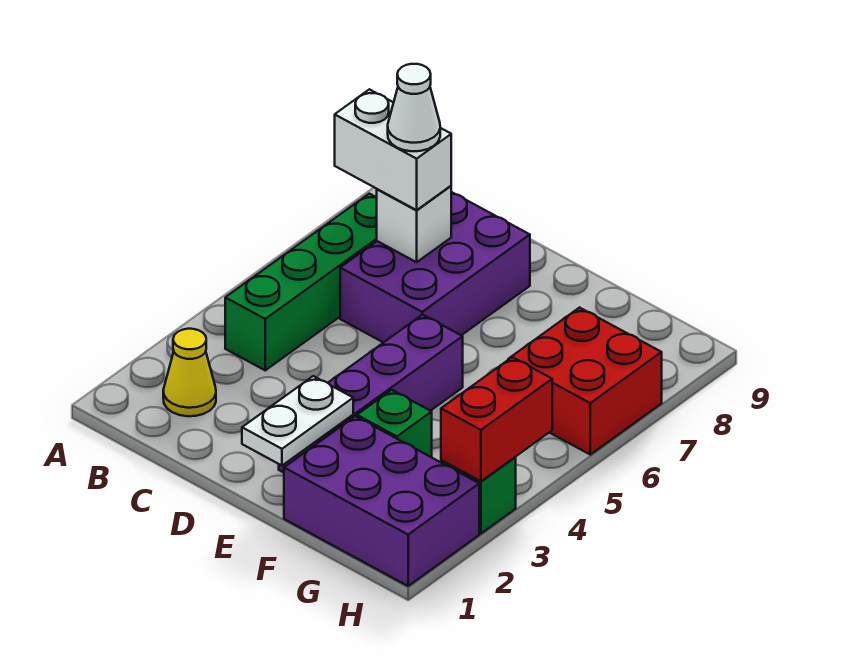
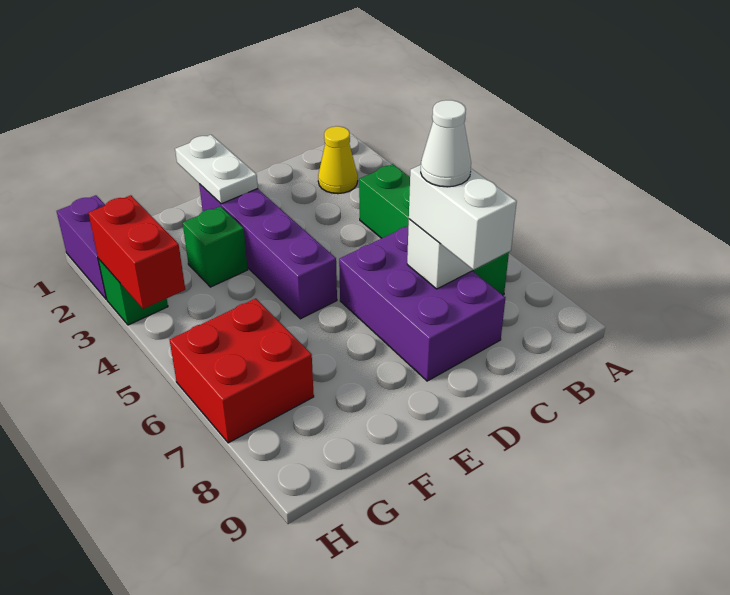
white brick B7:C7 level 3 -> white brick C7:C8 level 3
purple brick F1:H2 level 1 -> purple brick H1:H2 level 1

